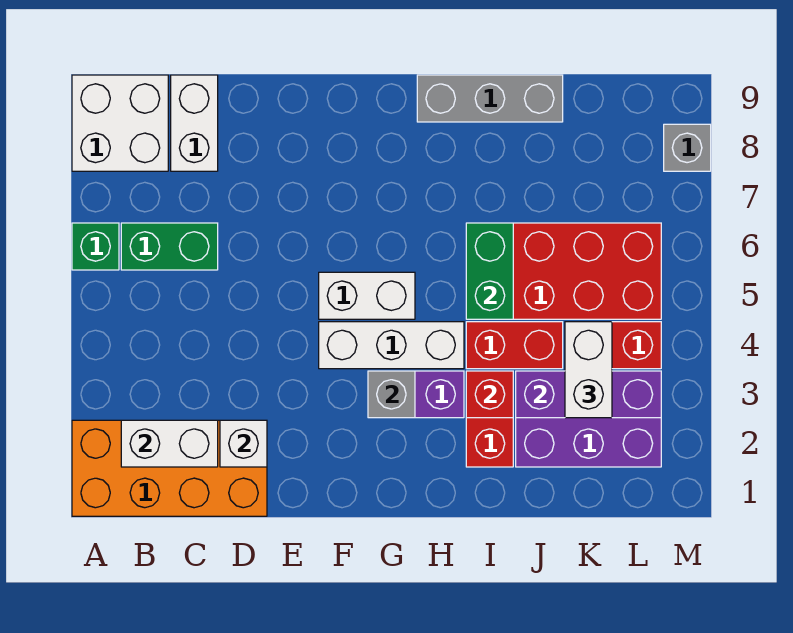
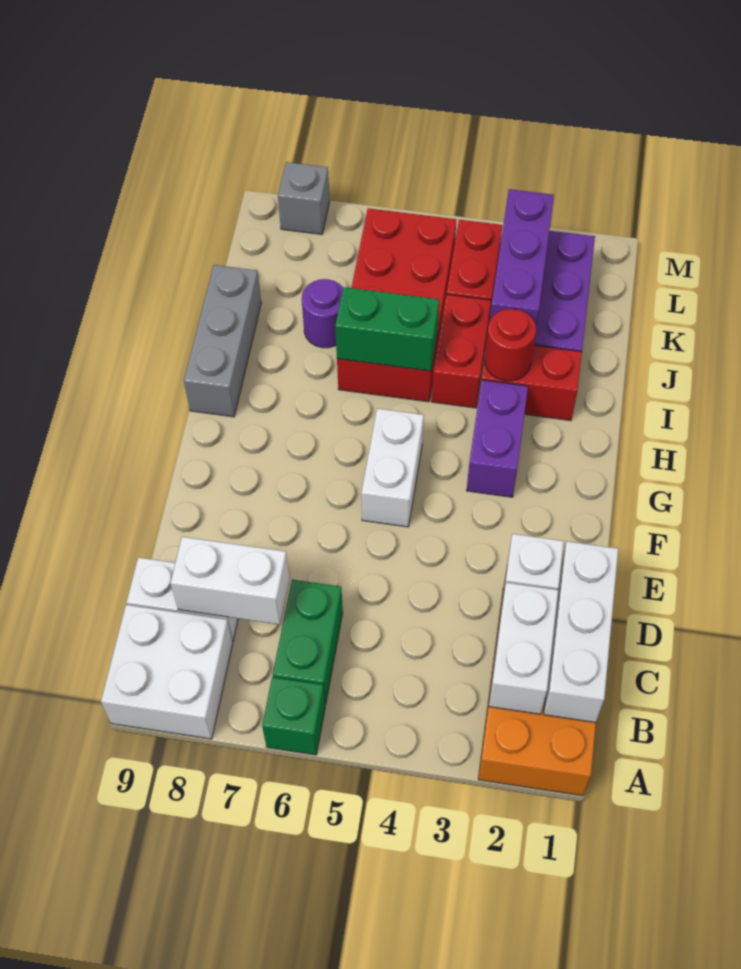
white brick F4:H4 level 1 -> white brick B1:D1 level 2
grey brick G3 level 2 -> none
red brick I3 level 2 -> red round brick I3 level 2
none -> purple round brick J7 level 1
white brick K3:K4 level 3 -> white brick C7:C8 level 2

